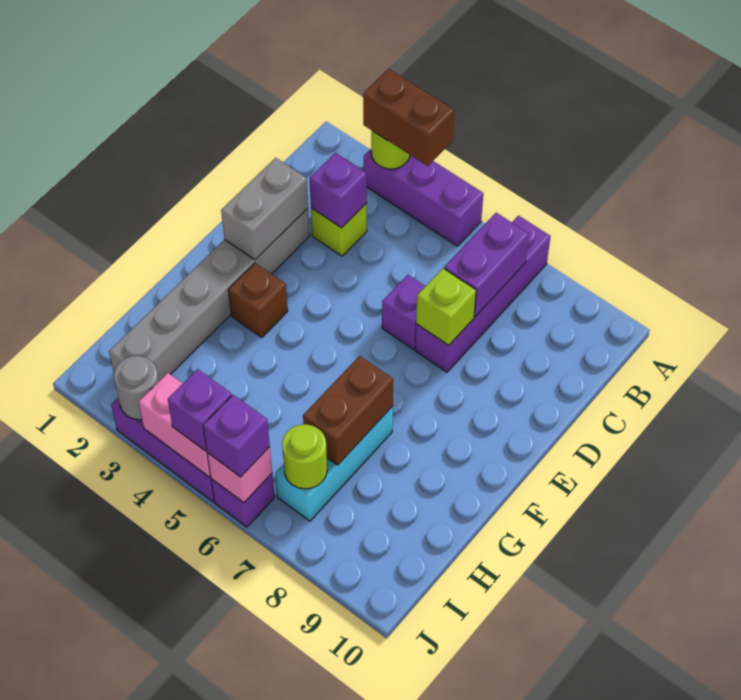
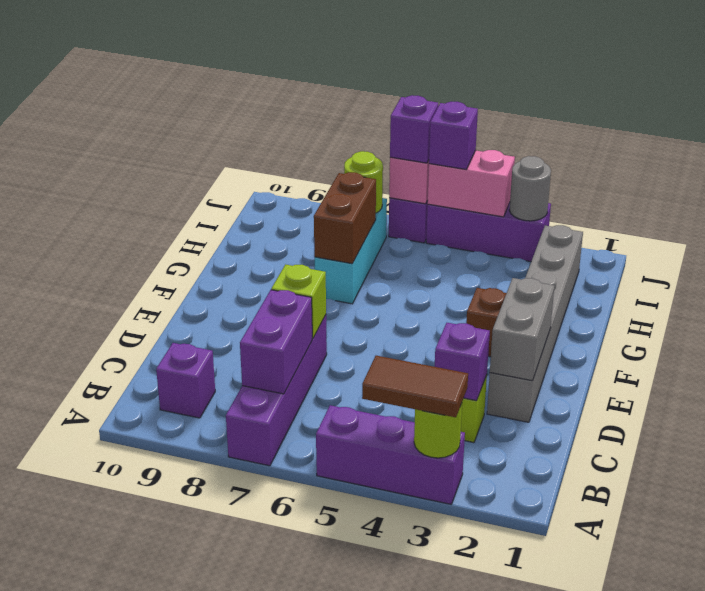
brown brick A3:A4 level 3 -> brown tile A3:A4 level 3
purple brick D6 level 1 -> purple brick B9 level 1

